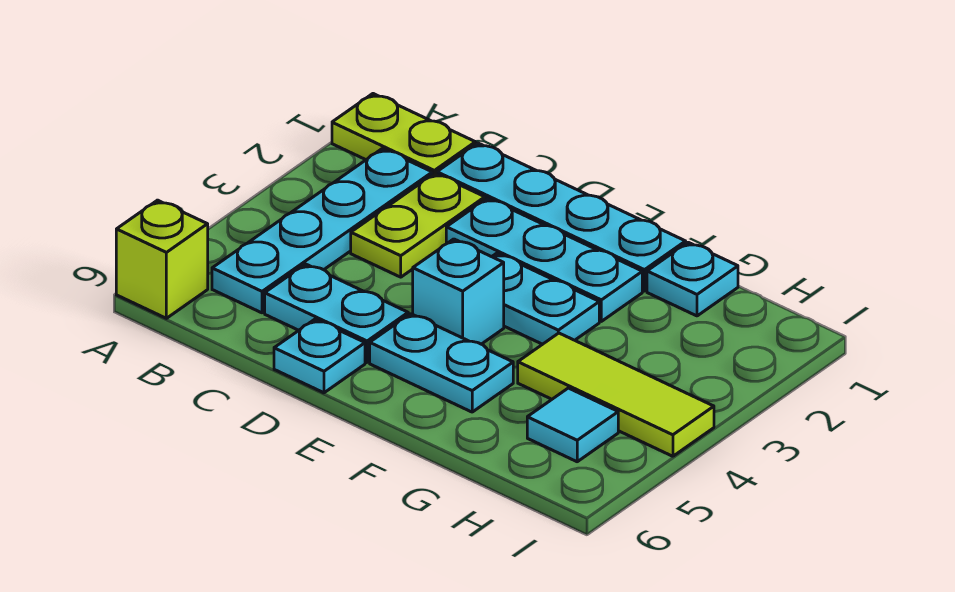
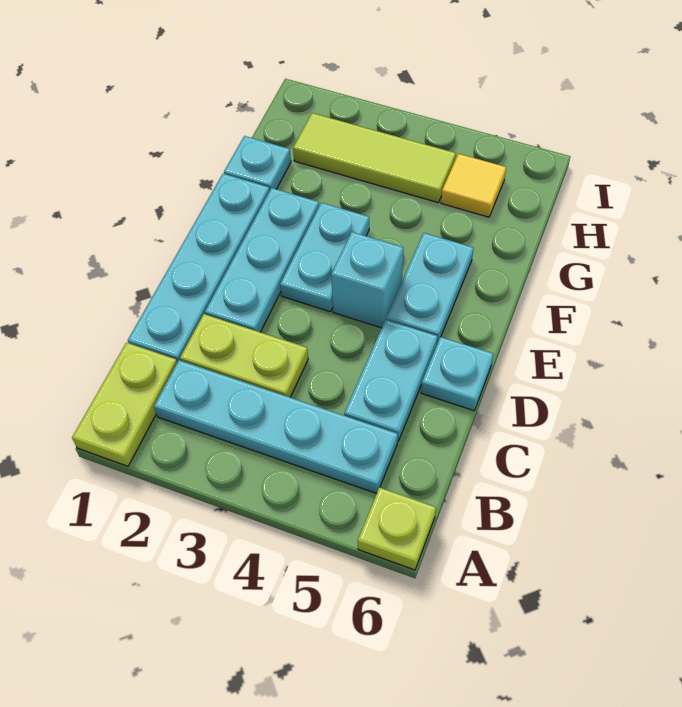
lime brick A6 level 1 -> lime plate A6 level 1
lime tile G4:I4 level 1 -> lime tile H2:H4 level 1
cyan tile H5 level 1 -> yellow tile H5 level 1

